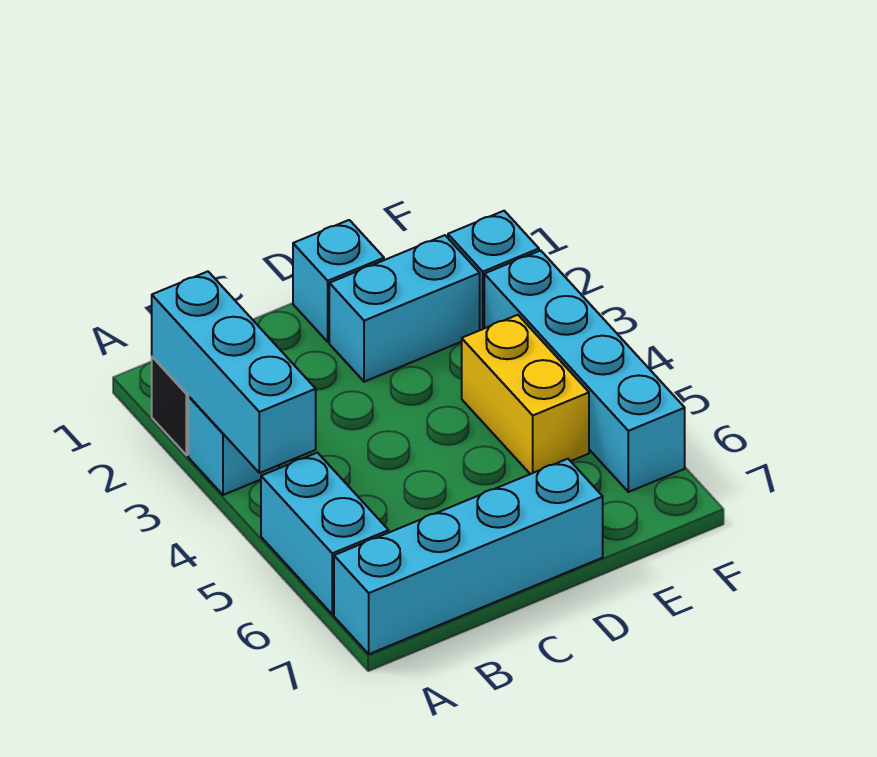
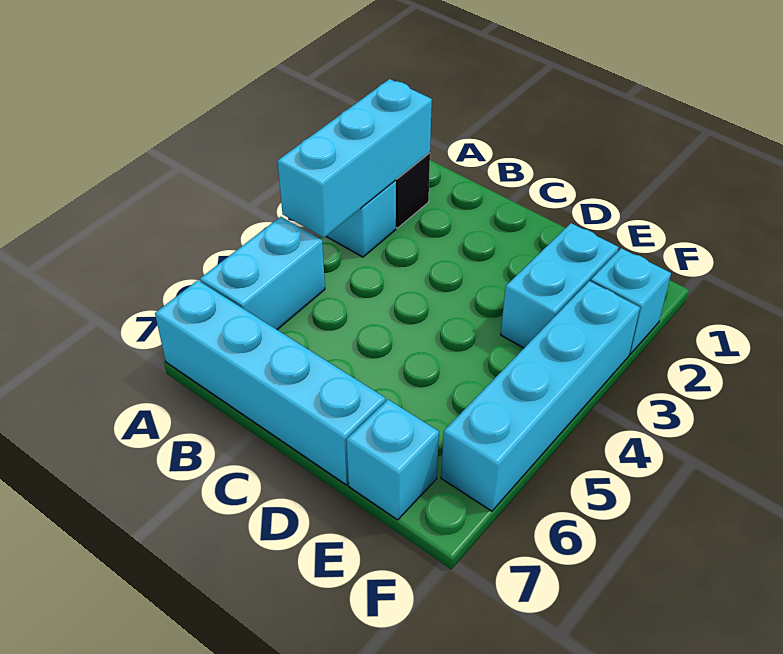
cyan brick D1 level 1 -> cyan brick E7 level 1
cyan brick D2:E2 level 1 -> cyan brick E2:E3 level 1
yellow brick E4:E5 level 1 -> none

